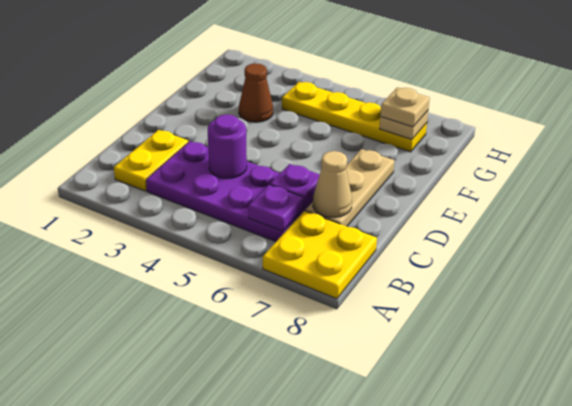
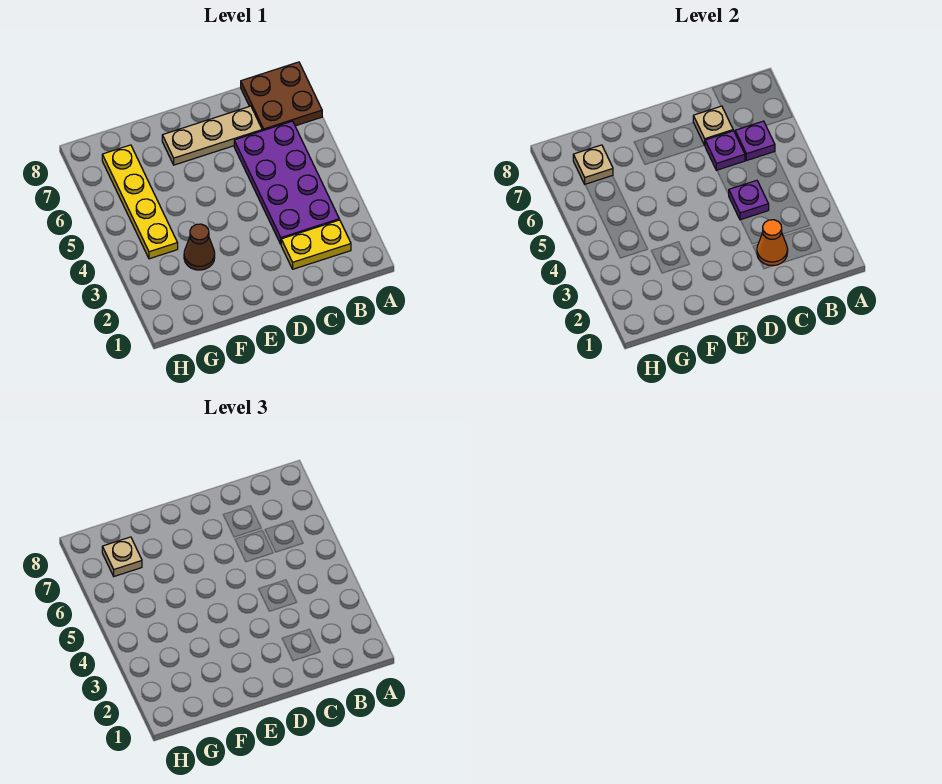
yellow plate A7:B8 level 1 -> brown plate A7:B8 level 1
none -> orange cone C2 level 2
purple round brick C4 level 2 -> purple plate C4 level 2
tan cone C7 level 2 -> tan plate C7 level 2

